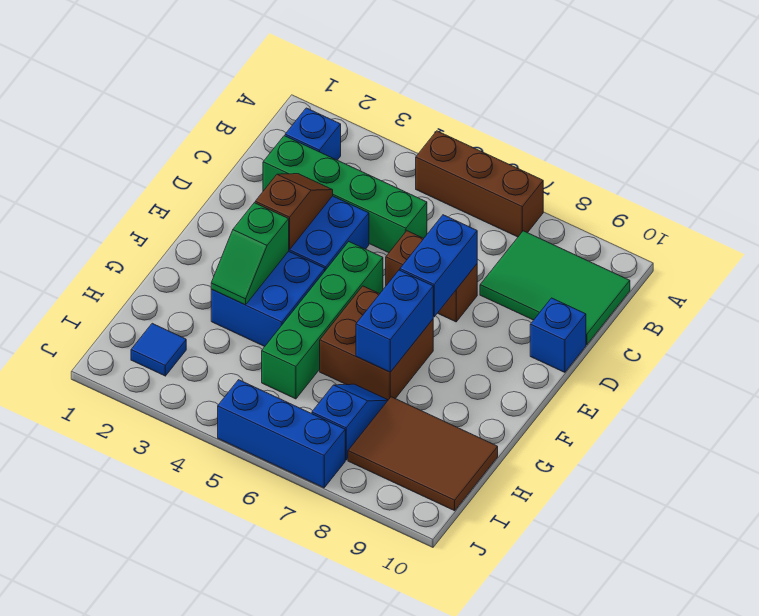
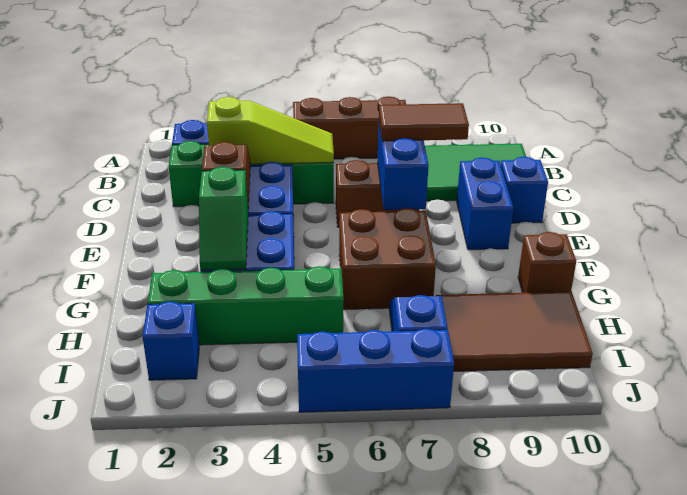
none -> lime slope C3:C5 level 2 top 3
none -> brown tile D7:D8 level 3
green brick E5:H5 level 1 -> green brick H2:H5 level 1
blue brick F7:G7 level 2 -> blue brick D9:E9 level 1
none -> brown brick G10 level 1
blue tile I2 level 1 -> blue brick I2 level 1

